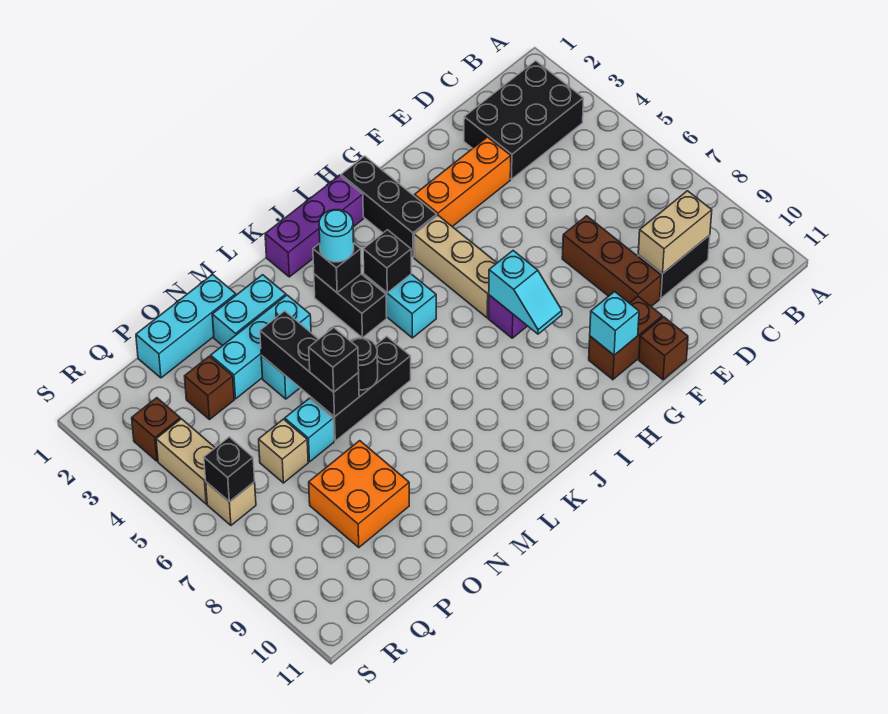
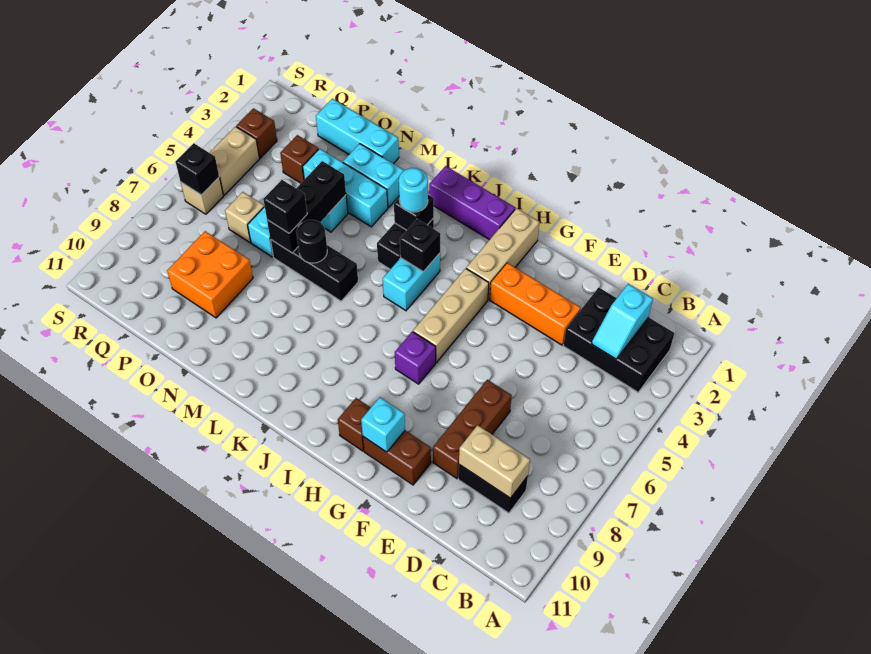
brown brick F11 level 1 -> brown brick H10 level 1
black brick H1:H3 level 1 -> tan brick H1:H3 level 1
cyan slope H7:H8 level 2 top 7 -> cyan slope C2:C3 level 2 top 2

